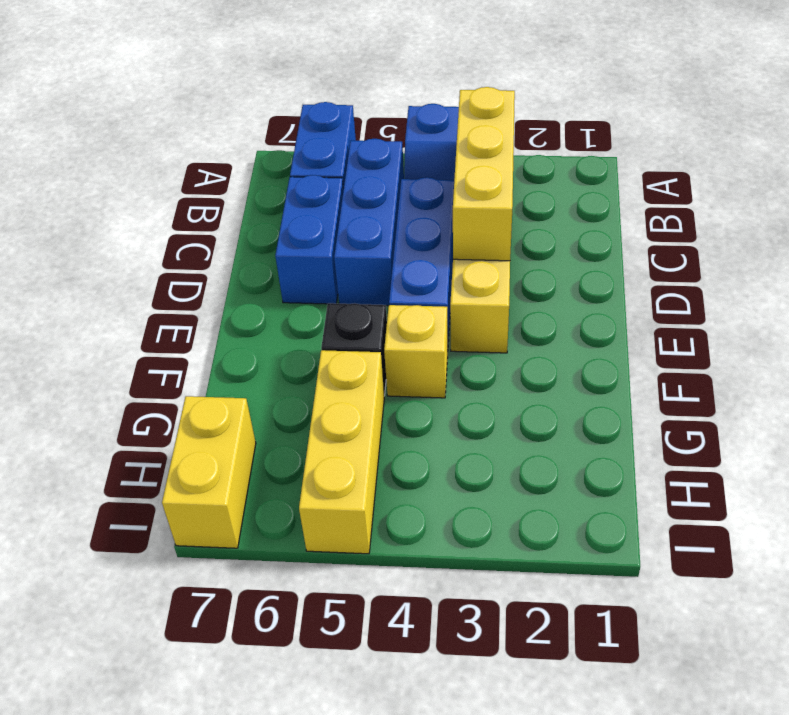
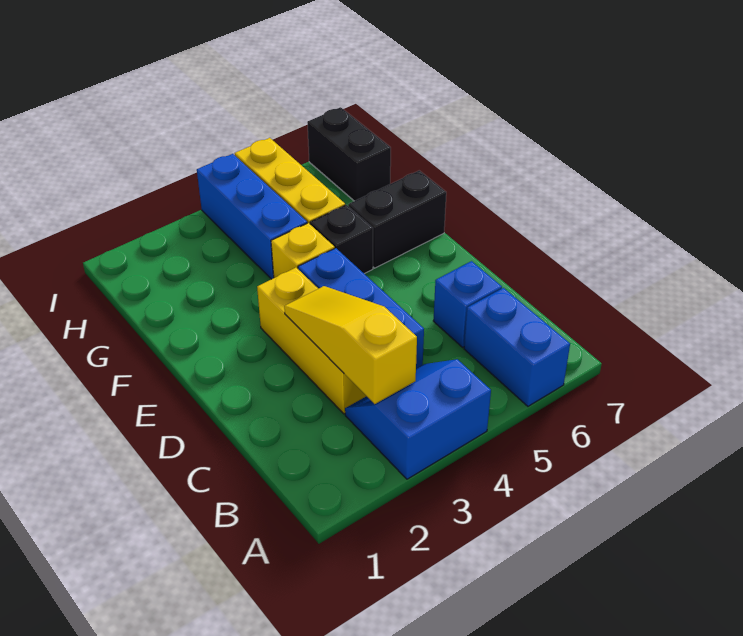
yellow brick B3:D3 level 2 -> yellow slope B3:D3 level 2 top B
blue brick B5:D5 level 1 -> blue brick G4:I4 level 1
blue brick C6:D6 level 1 -> blue brick C6 level 1
none -> black brick F6:F7 level 1
yellow brick H7:I7 level 1 -> black brick H7:I7 level 1

